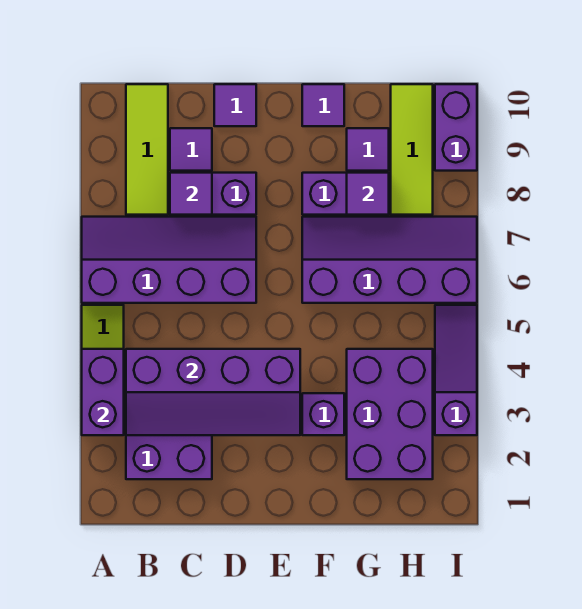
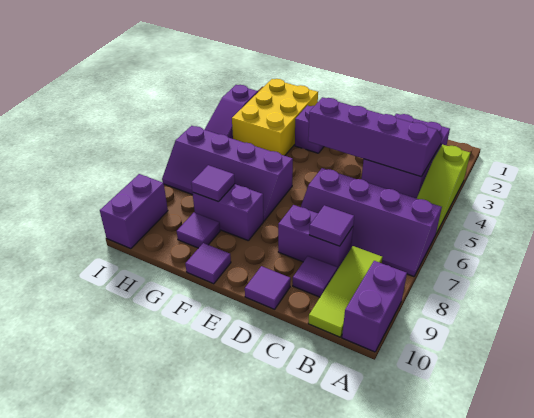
purple brick A3:A4 level 2 -> purple brick A9:A10 level 1
purple brick G2:H4 level 1 -> yellow brick G2:H4 level 1
lime tile H8:H10 level 1 -> none

